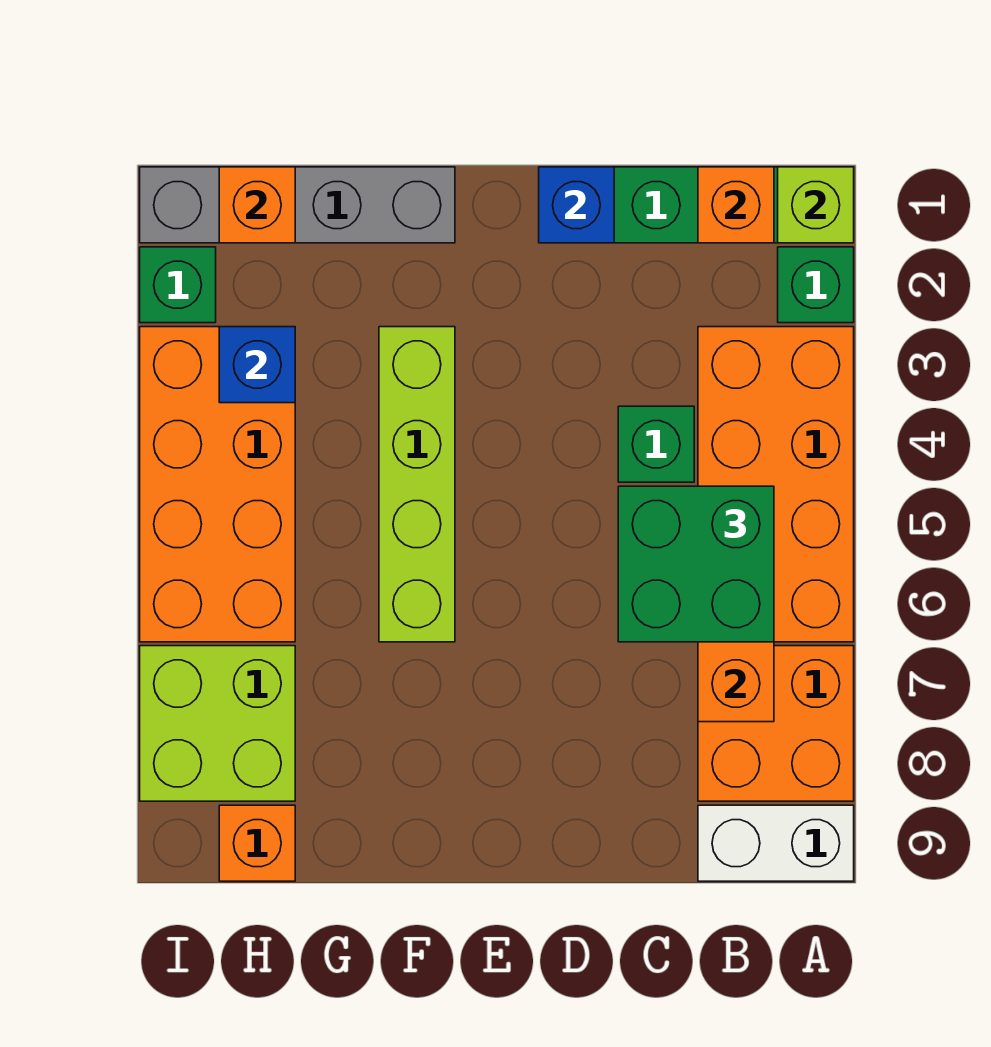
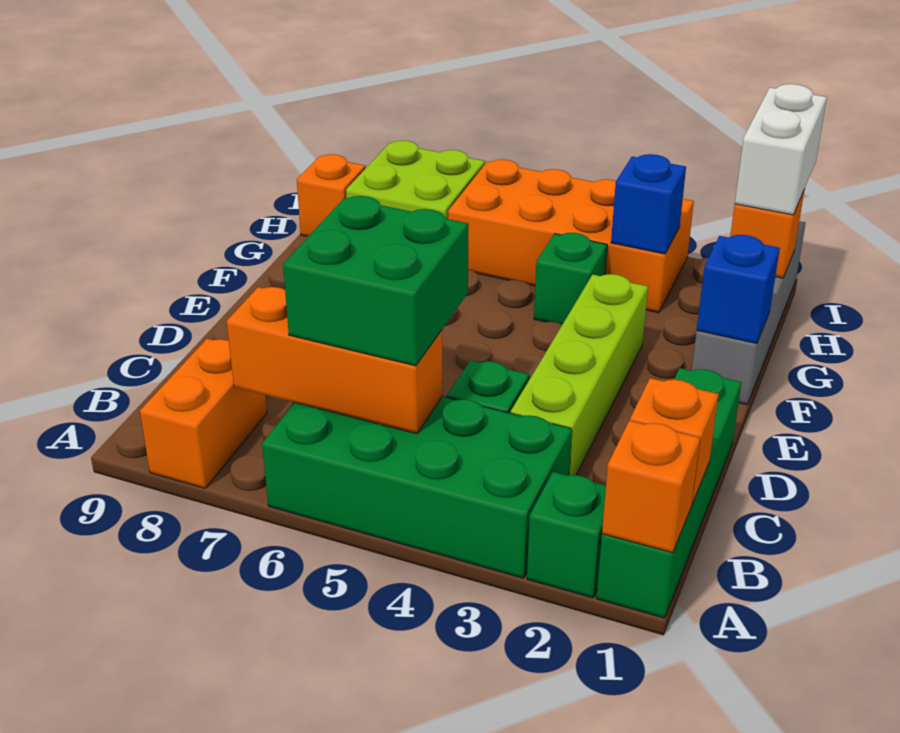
lime brick A1 level 2 -> orange brick A1 level 2
orange brick A3:B6 level 1 -> green brick A3:B6 level 1
orange brick A7:B8 level 1 -> orange brick A8:B8 level 1
white brick A9:B9 level 1 -> white brick H1:I1 level 3
blue brick D1 level 2 -> blue brick F1 level 2
lime brick F3:F6 level 1 -> lime brick C3:F3 level 1
green brick I2 level 1 -> green brick G4 level 1

